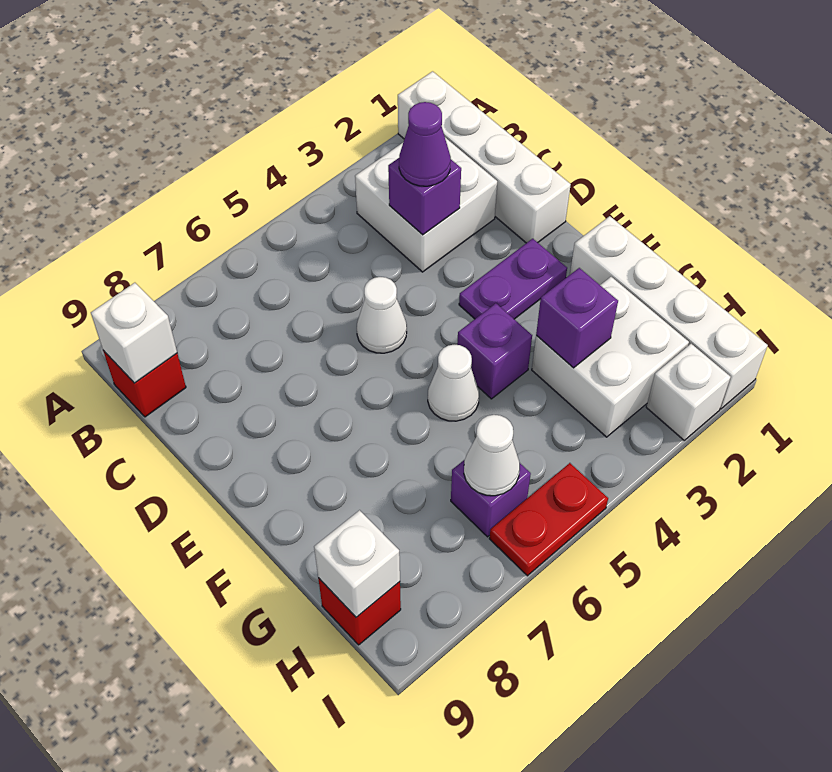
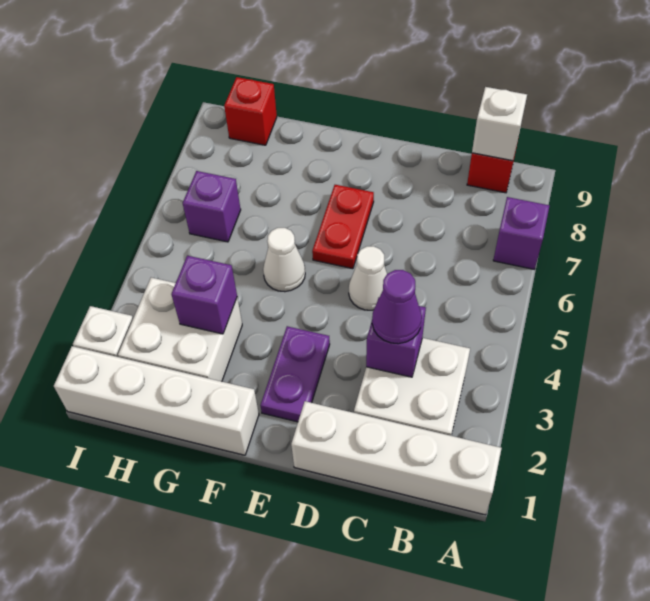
purple brick F4 level 1 -> purple brick A7 level 1
white cone H6 level 2 -> none
white brick H9 level 2 -> none
red plate I5:I6 level 1 -> red plate E6:E7 level 1

